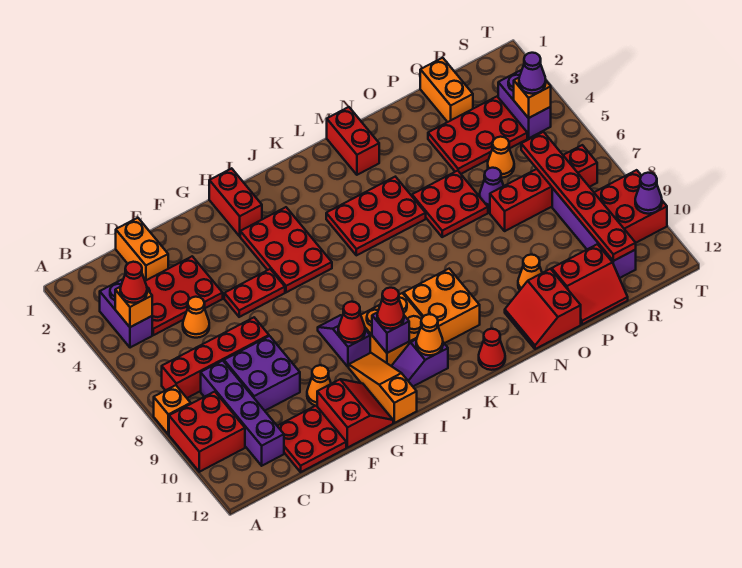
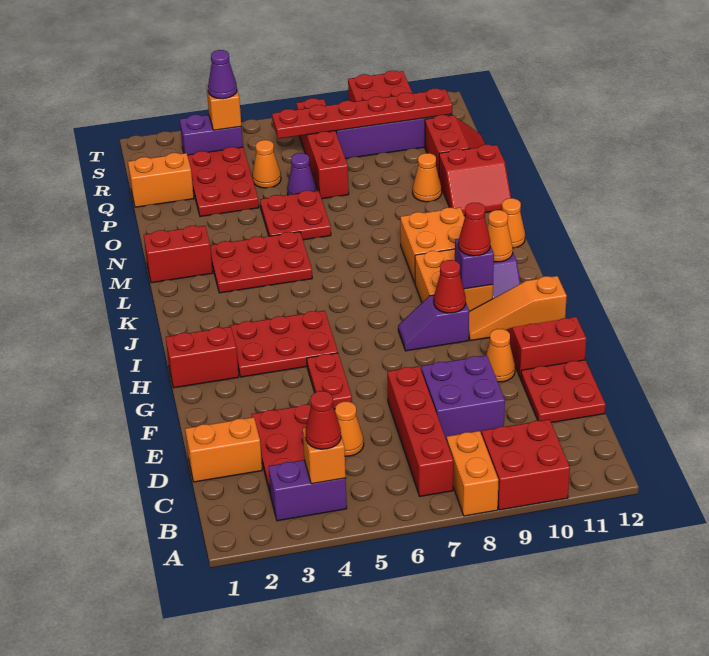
orange brick A8 level 1 -> orange brick A8:B8 level 1
purple brick C8:C11 level 1 -> none
red plate K4:M5 level 1 -> red plate L3:M5 level 1
red cone L12 level 1 -> orange cone L12 level 1
purple cone T10 level 2 -> none

